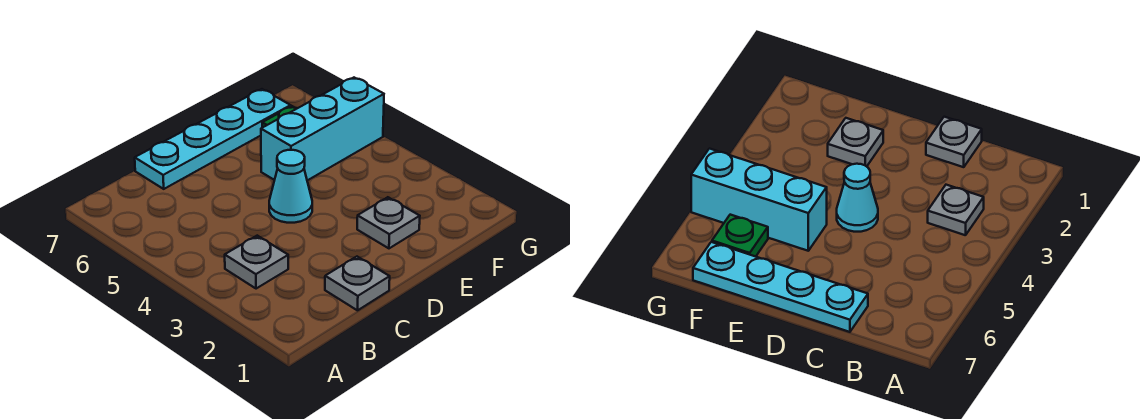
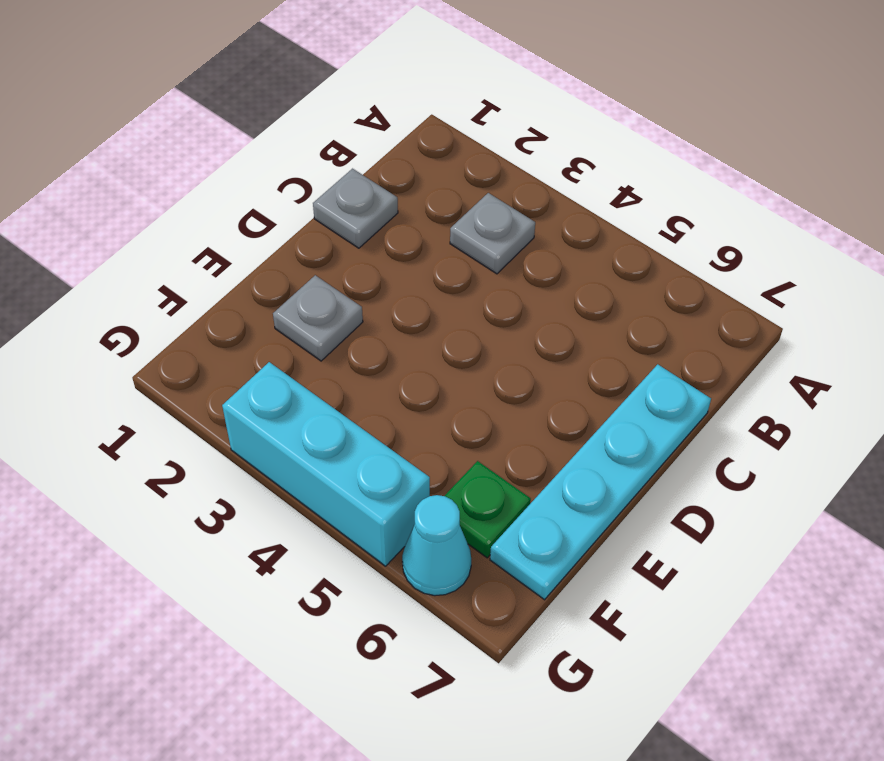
cyan cone D4 level 1 -> cyan cone G6 level 1
cyan brick E5:G5 level 1 -> cyan brick G3:G5 level 1

